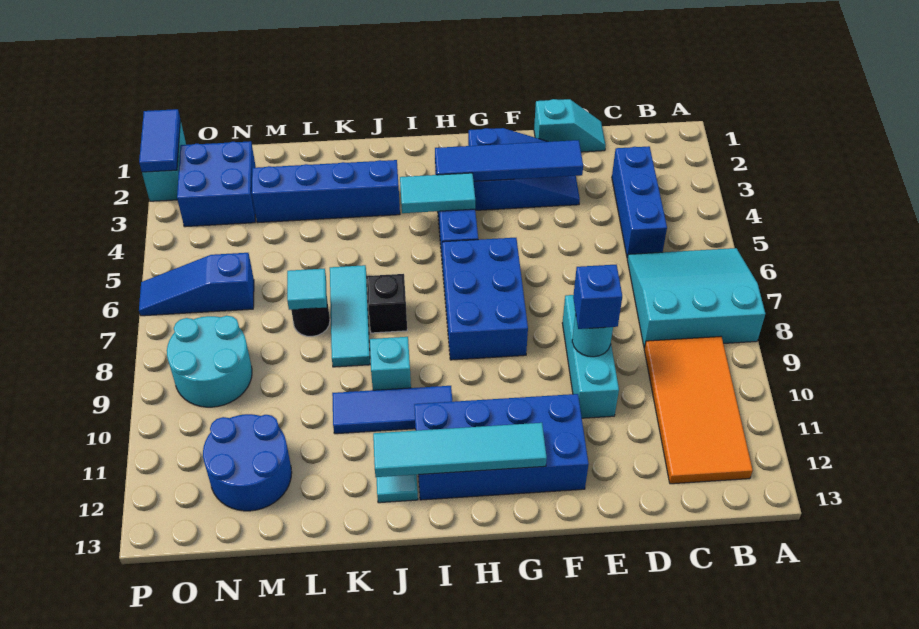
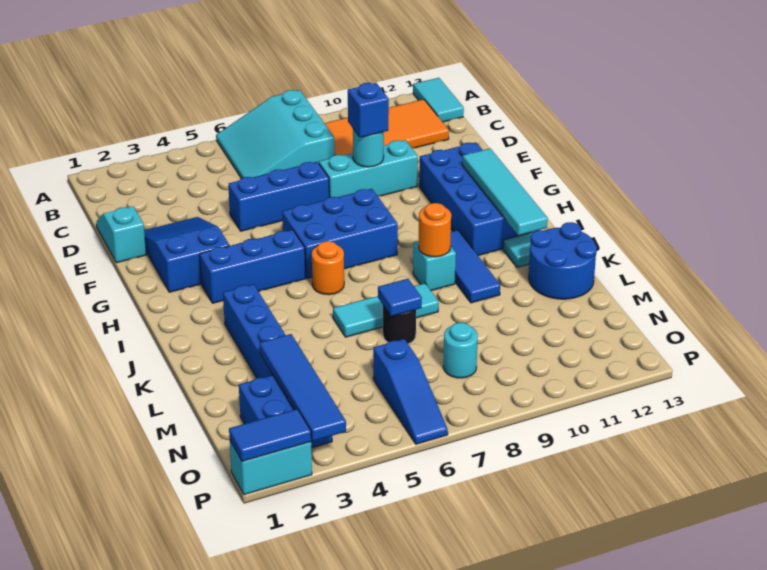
blue brick C3:C5 level 1 -> blue brick E5:E7 level 1
blue tile E3:H3 level 2 -> blue tile M3:P3 level 2
cyan tile H4:I4 level 2 -> cyan tile A13:B13 level 1
none -> orange round brick I6 level 1
black brick J7 level 1 -> none
none -> orange round brick J9 level 2
cyan tile L7 level 2 -> blue tile L7 level 2
blue round brick M11:N12 level 1 -> blue round brick K12:L13 level 1
cyan round brick N8:O9 level 1 -> cyan round brick N8 level 1

